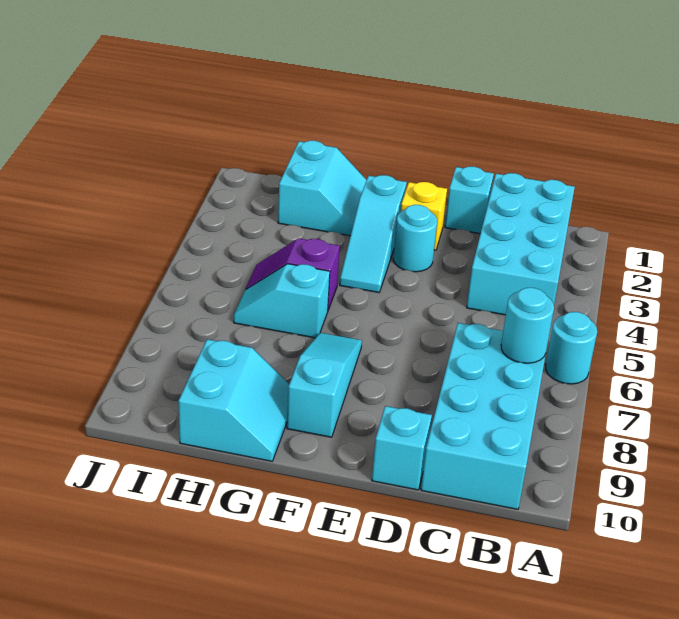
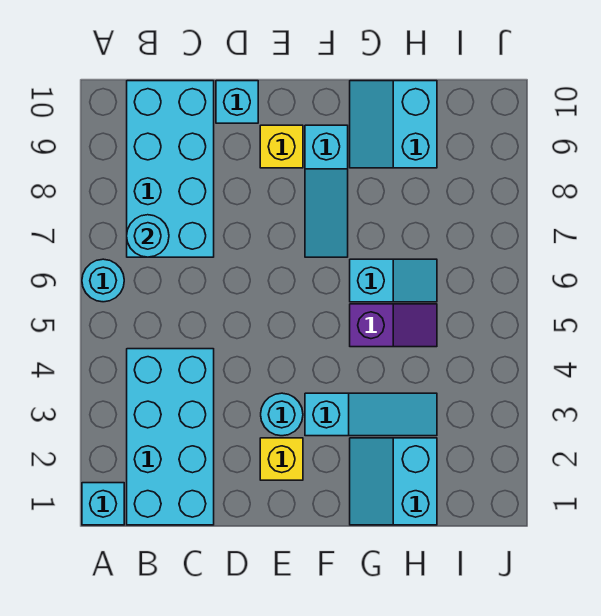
cyan brick D1 level 1 -> cyan brick A1 level 1
none -> yellow brick E9 level 1
cyan slope F2:F4 level 1 top 2 -> cyan slope F3:H3 level 1 top F

